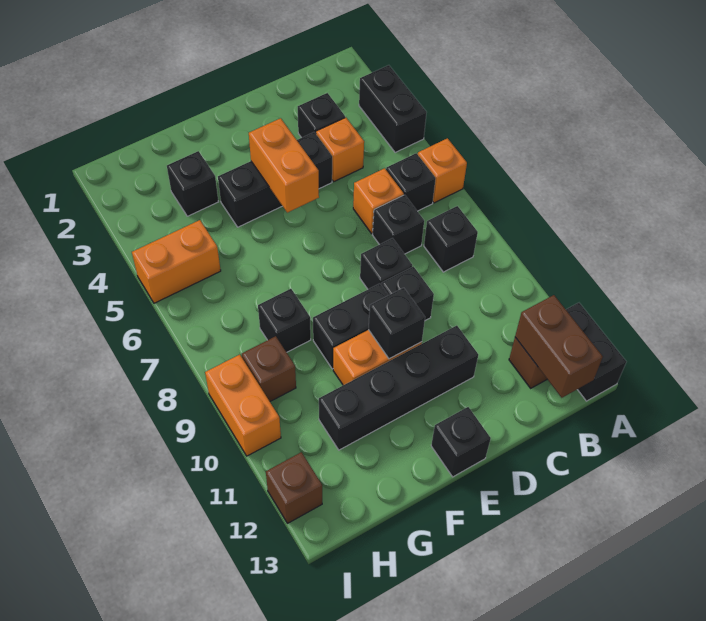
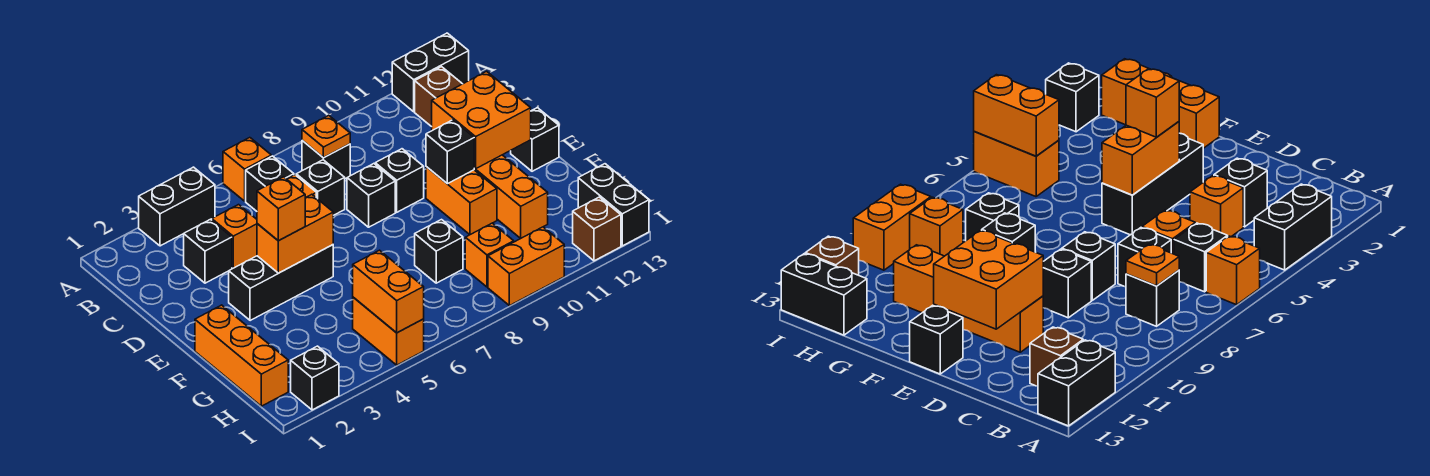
none -> orange plate B8 level 2
brown brick B12:B13 level 2 -> none
black brick D4:F4 level 1 -> black brick E3:E5 level 1
black brick D11:G11 level 1 -> orange brick D11:G11 level 1
none -> orange brick D11:E12 level 2
none -> orange brick E4 level 3
black brick E9:F9 level 1 -> black brick H13:I13 level 1
none -> orange brick F1:H1 level 1
black brick G3 level 1 -> black brick I2 level 1
none -> orange brick H5:I5 level 2
brown brick H9 level 1 -> orange brick H9 level 1

